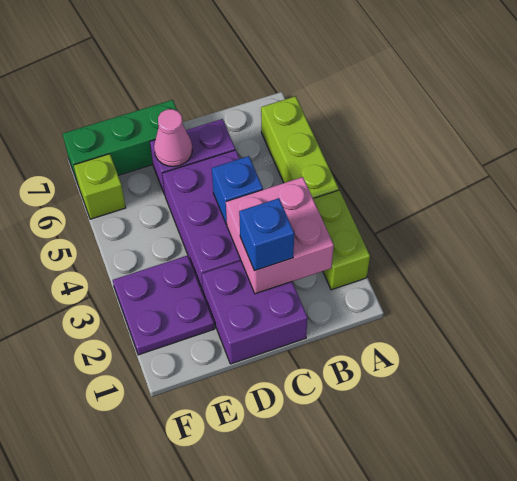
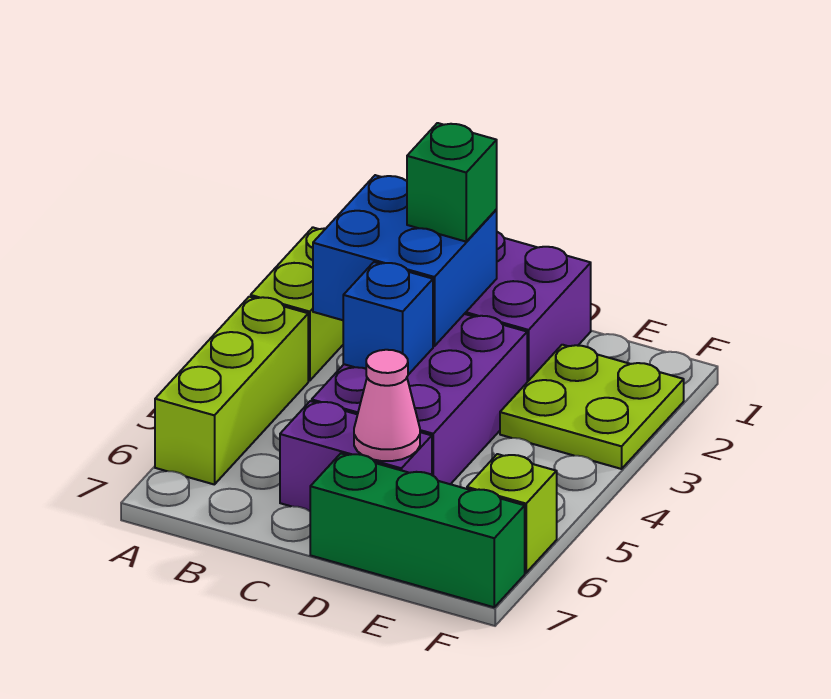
pink brick B2:C3 level 2 -> blue brick B2:C3 level 2
blue brick C2 level 3 -> green brick C2 level 3
purple plate E2:F3 level 1 -> lime plate E2:F3 level 1

